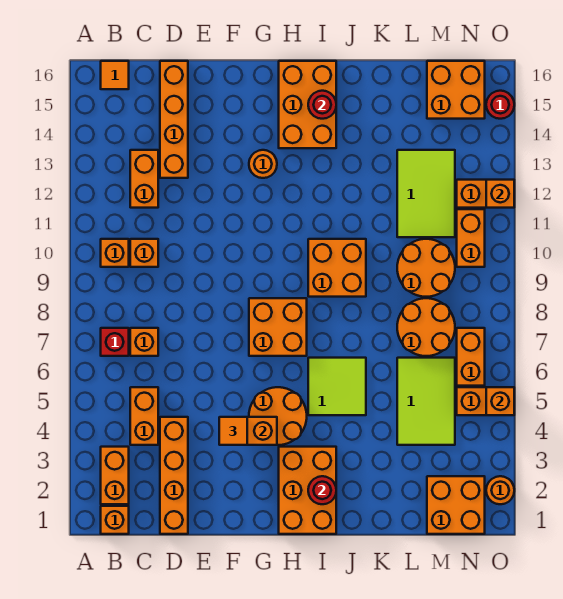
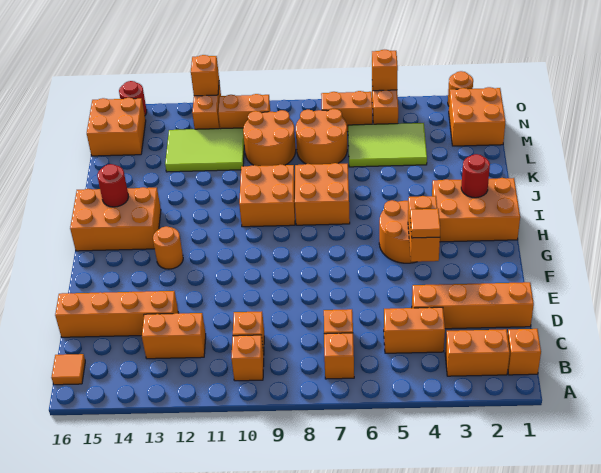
red brick B7 level 1 -> orange brick B7 level 1
orange brick G7:H8 level 1 -> orange brick I7:J8 level 1
lime tile I5:J6 level 1 -> none

